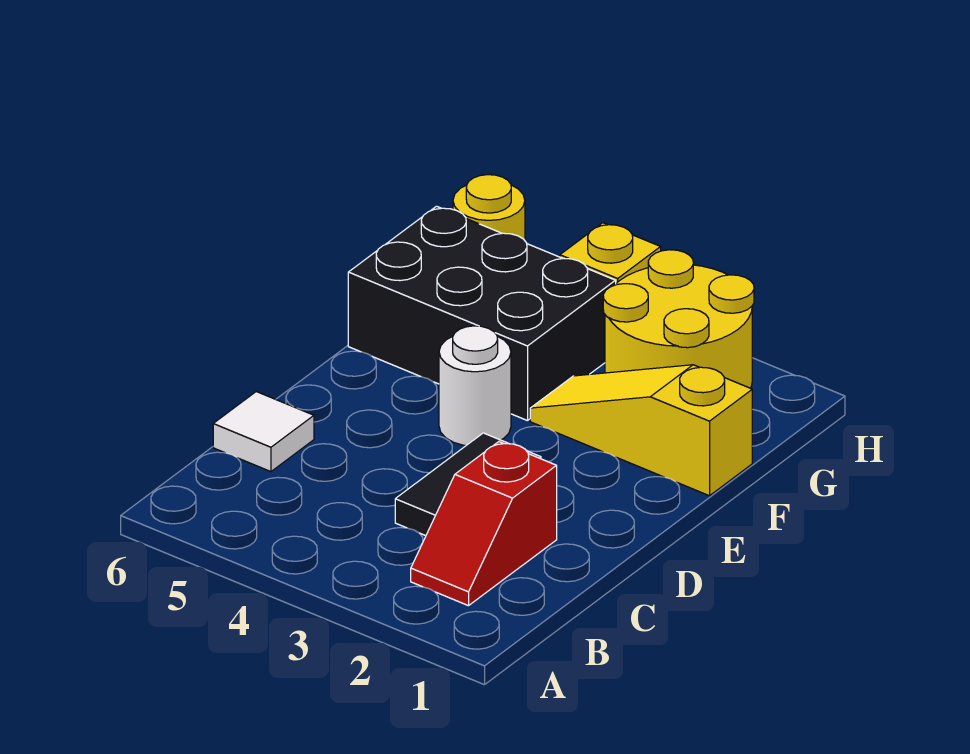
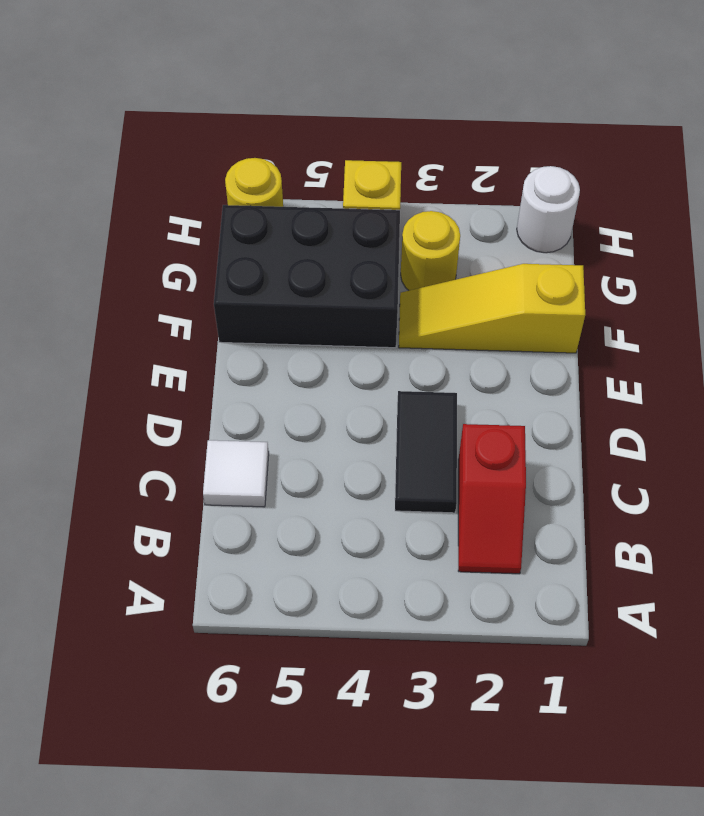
white round brick E4 level 1 -> white round brick H1 level 1
yellow round brick G2:H3 level 1 -> yellow round brick G3 level 1

